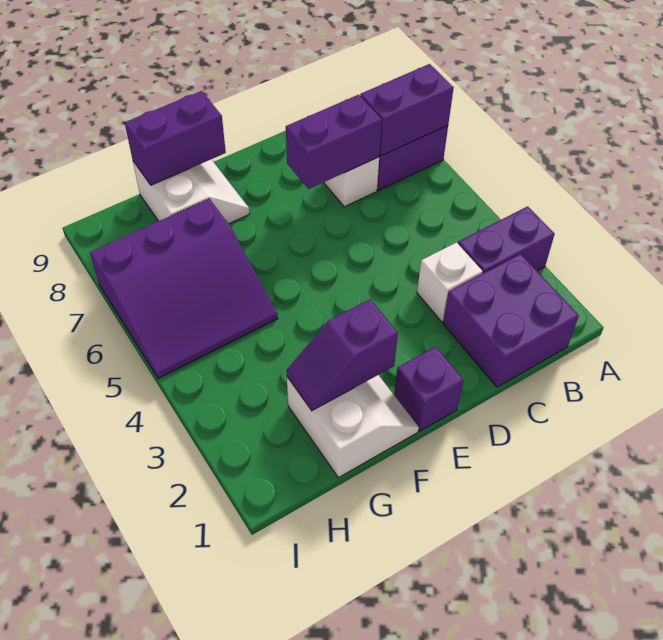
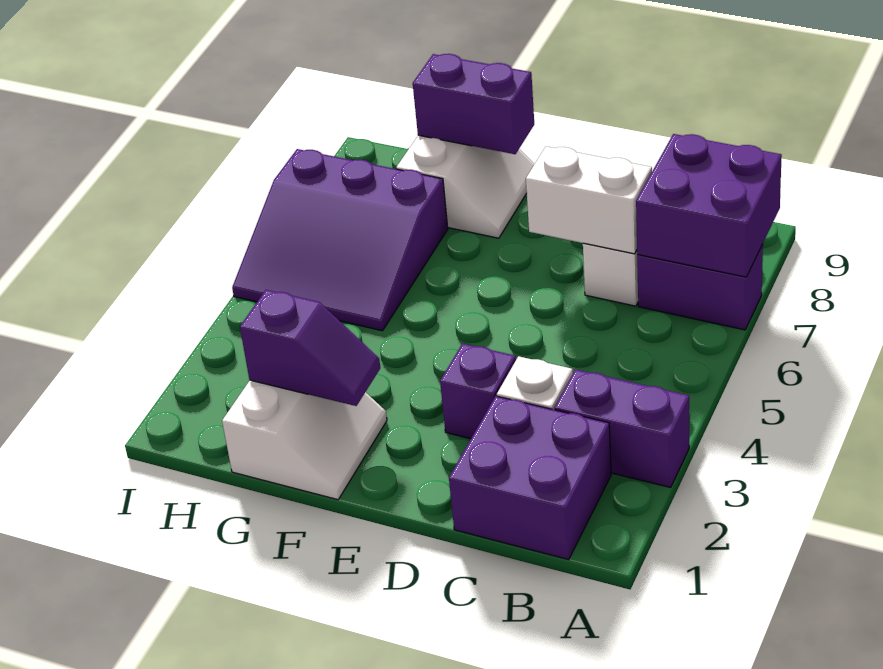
purple brick A7:B7 level 2 -> purple brick A7:B8 level 2
purple brick C7:D7 level 2 -> white brick C7:D7 level 2
purple brick E1 level 1 -> purple brick D3 level 1
purple slope F2:G2 level 2 top F -> purple slope F2:G2 level 2 top G

